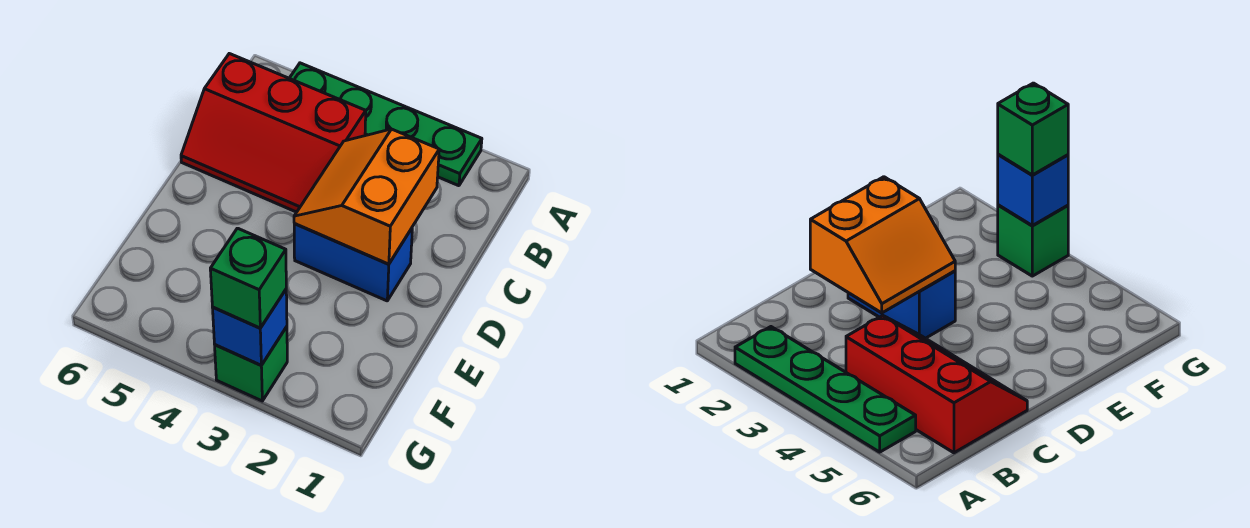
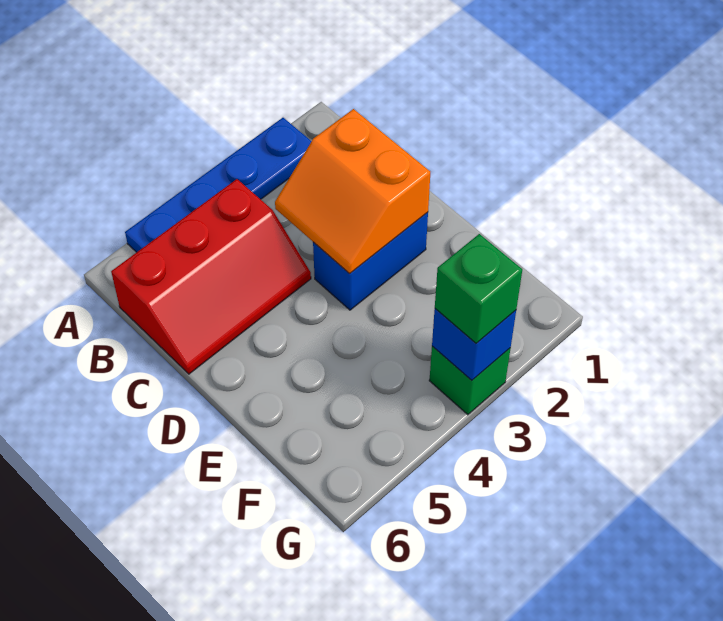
green plate A2:A5 level 1 -> blue plate A2:A5 level 1

